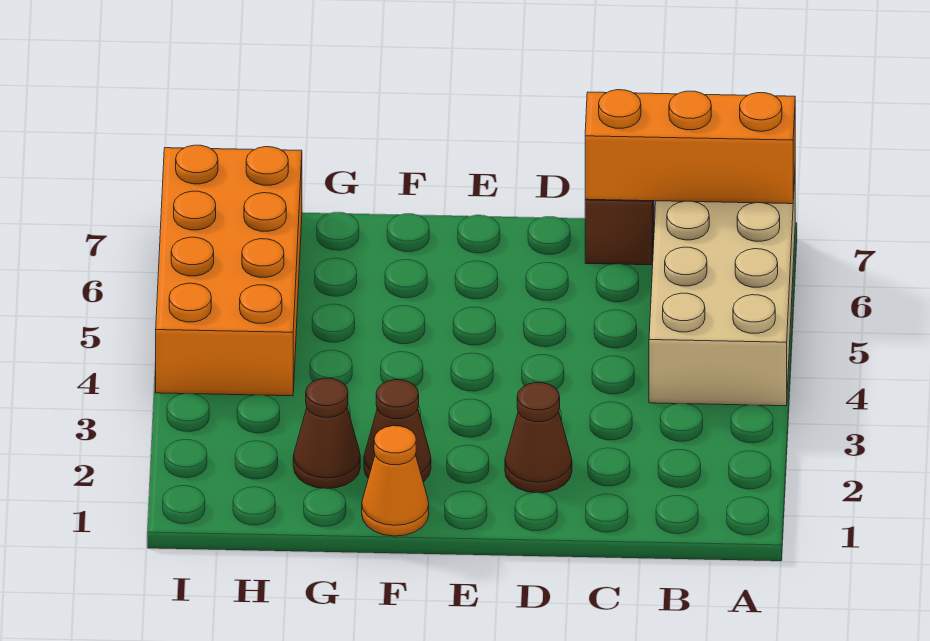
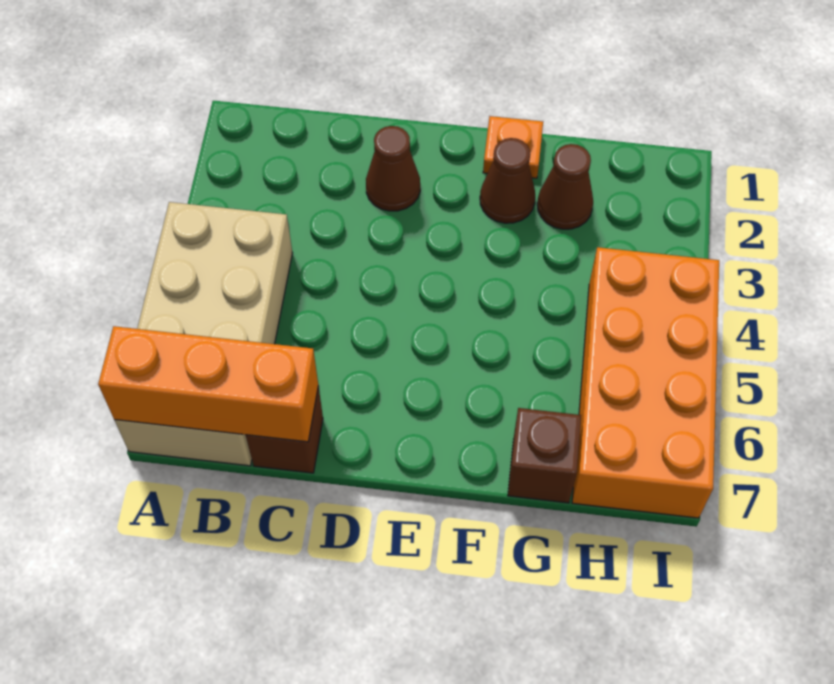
orange cone F1 level 1 -> orange plate F1 level 1
none -> brown brick G7 level 1

